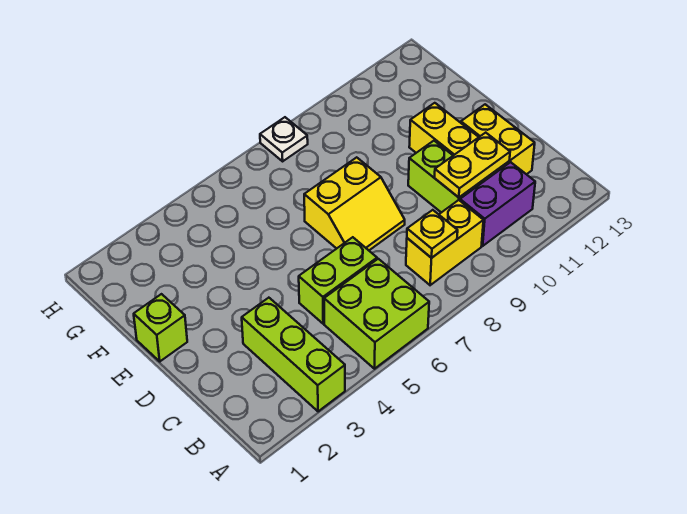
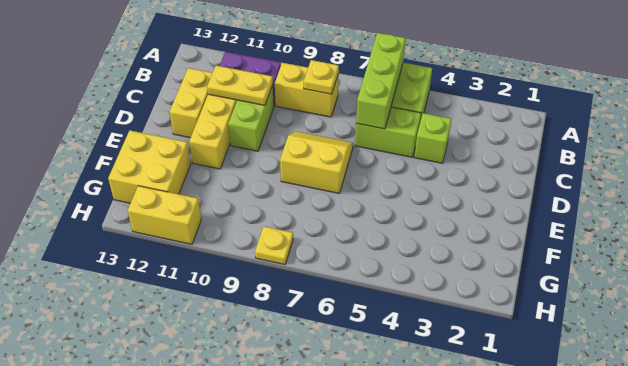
lime brick A3:C3 level 1 -> lime brick A6:C6 level 2
lime brick E1 level 1 -> lime brick C4 level 1
none -> yellow brick F12:G13 level 1
white plate H8 level 1 -> yellow plate H8 level 1
none -> yellow brick H11:H12 level 1

